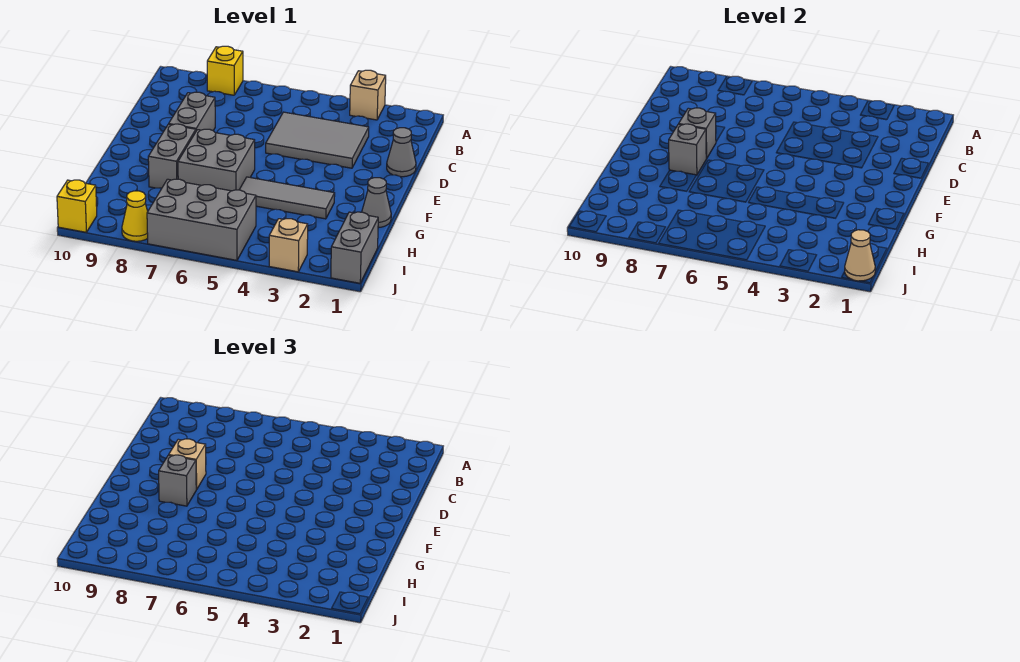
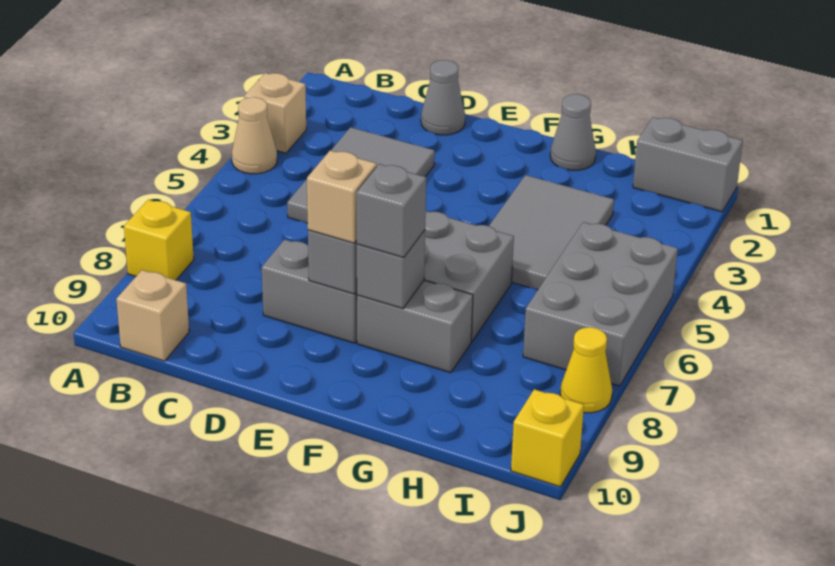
grey tile G3:G5 level 1 -> grey tile G3:H5 level 1
tan cone J1 level 2 -> tan cone A4 level 1
tan brick J3 level 1 -> tan brick B10 level 1

